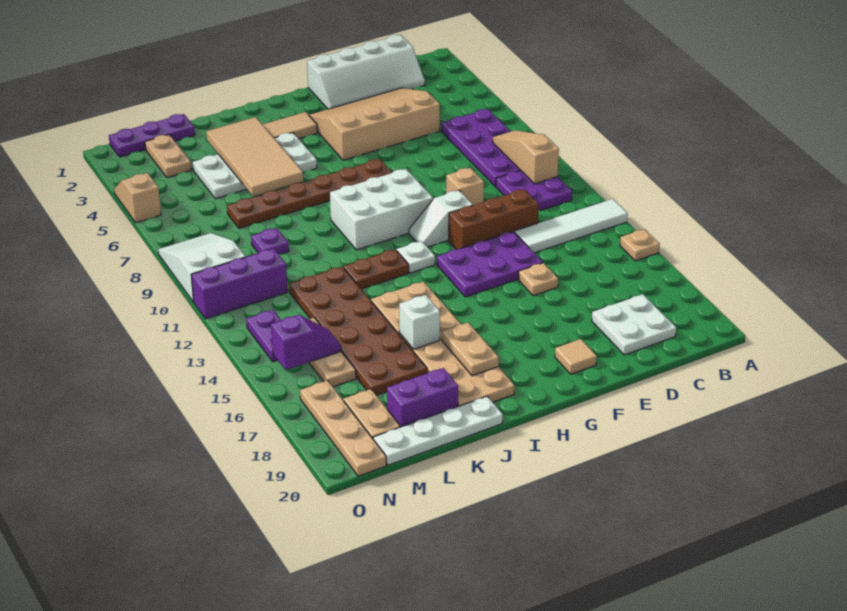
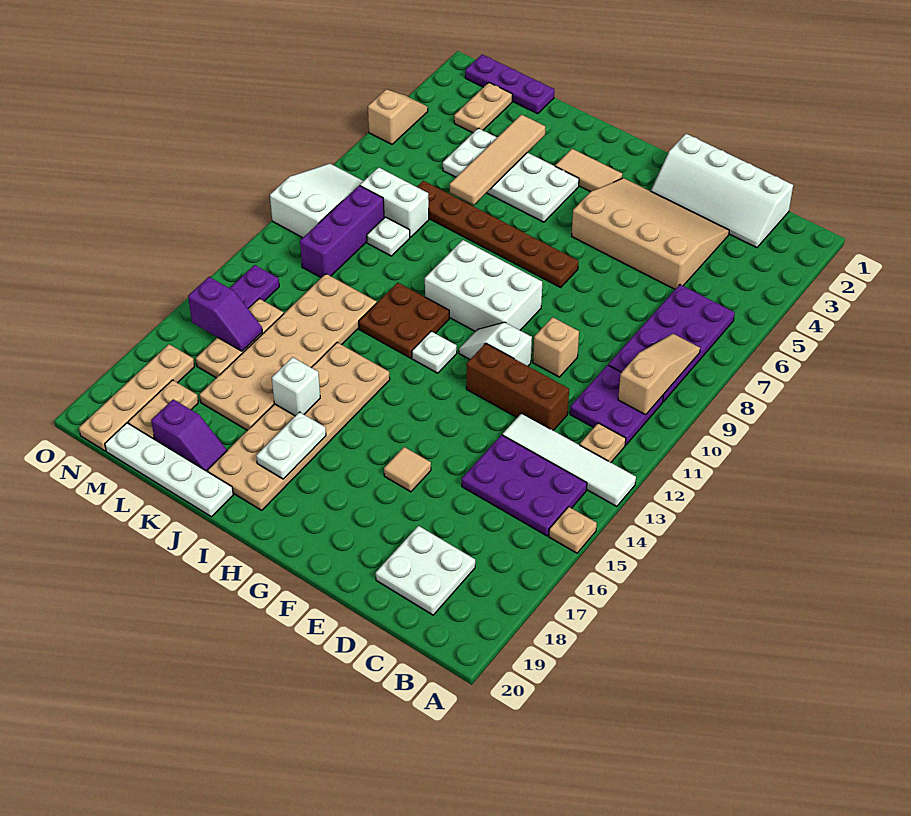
purple plate E13:G14 level 1 -> purple plate B14:D15 level 1
tan plate E15 level 1 -> tan plate B12 level 1
tan tile F19 level 1 -> tan tile F16 level 1
brown plate I12:J12 level 1 -> brown plate I11:J12 level 1
tan plate I17:I18 level 2 -> white plate I17:I18 level 2
tan tile J3:K6 level 2 -> tan tile K3:K6 level 2
brown plate K12:L17 level 1 -> tan plate K12:L17 level 1
purple brick K19:L19 level 1 -> purple slope K19:L19 level 1 top L
none -> white brick L8:M8 level 1
purple plate L9 level 1 -> white plate L9 level 1
purple brick M11:O11 level 1 -> purple brick M9:M11 level 1

